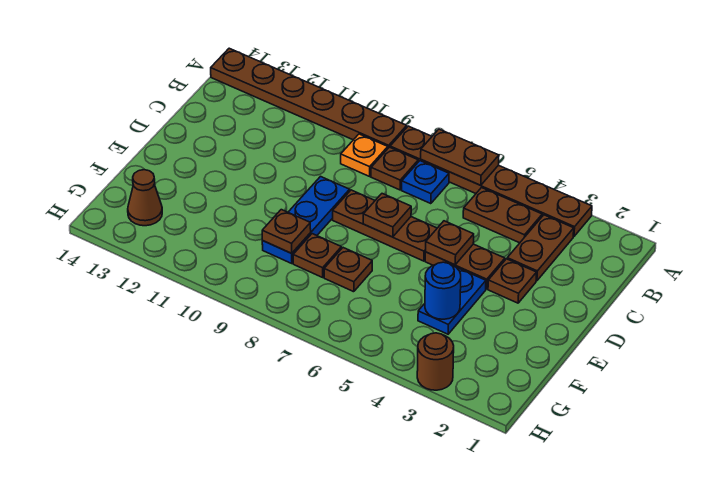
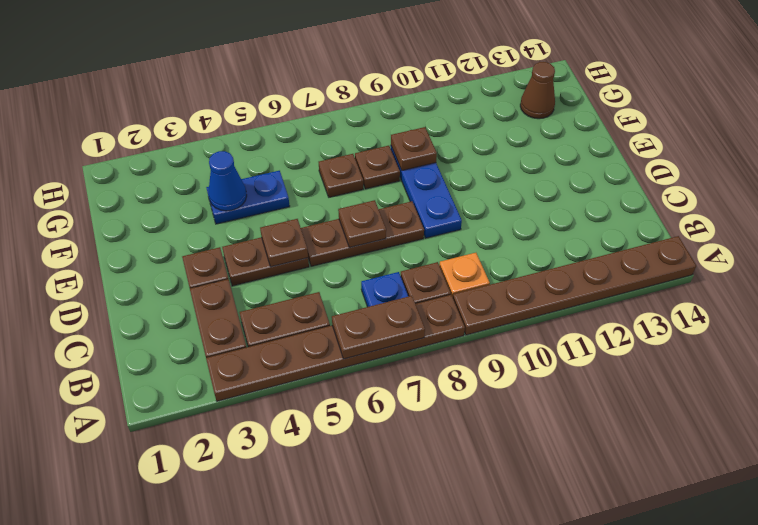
blue plate E4:F4 level 1 -> blue plate F4:F5 level 1
blue round brick F4 level 2 -> blue cone F4 level 2
brown round brick H3 level 1 -> none

